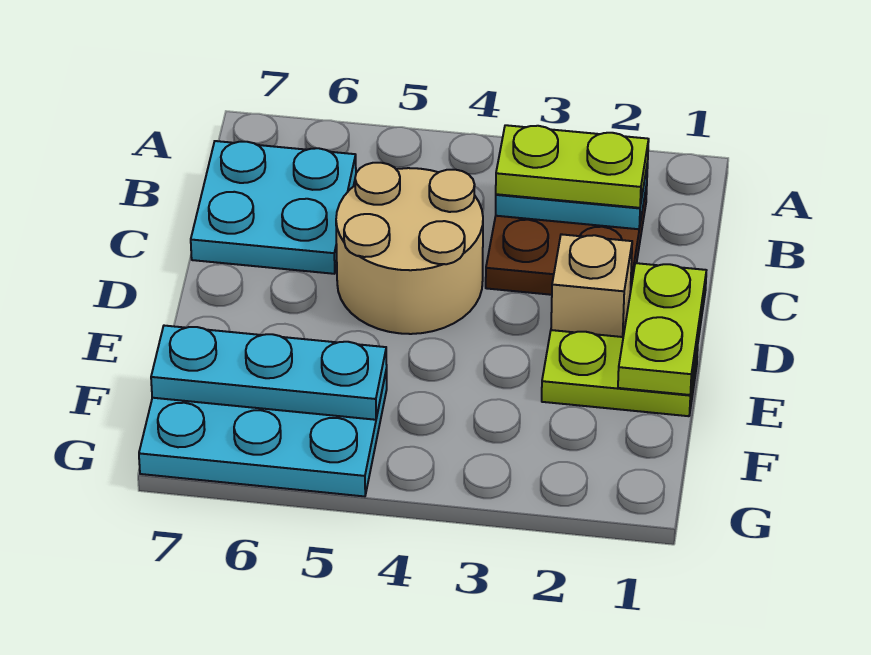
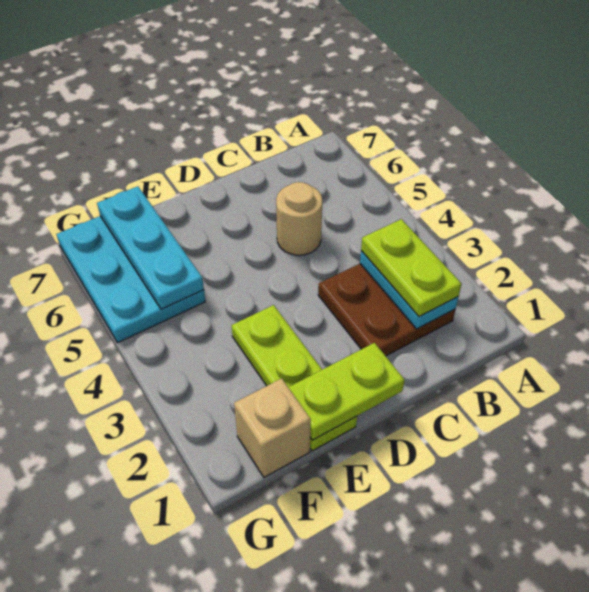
cyan plate B6:C7 level 1 -> none
tan round brick C4:D5 level 1 -> tan round brick C5 level 1
tan brick D2 level 1 -> tan brick F1 level 1
lime plate E1:E2 level 1 -> lime plate E1:E3 level 1

